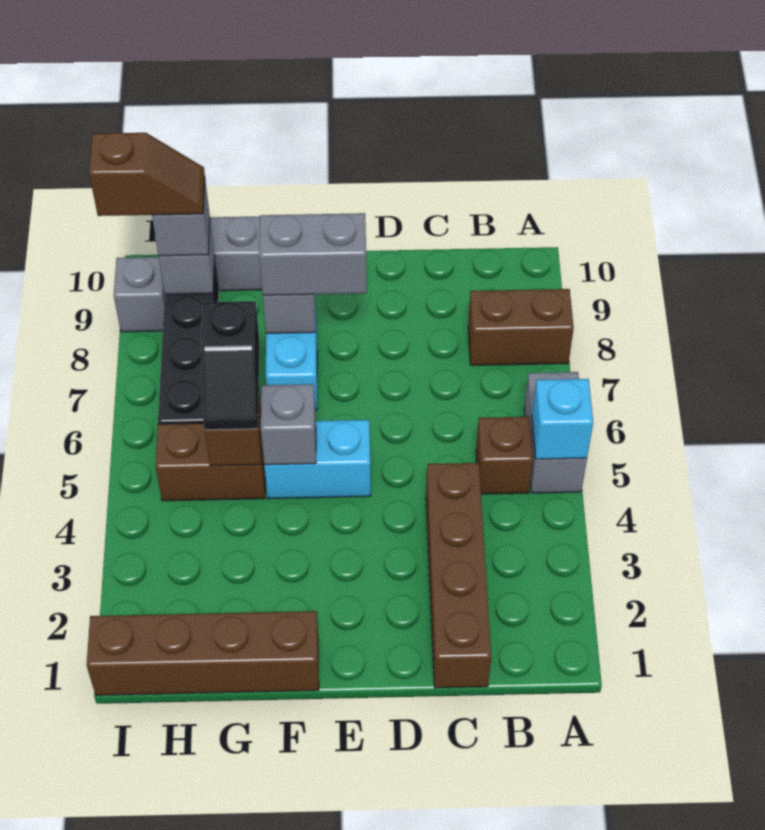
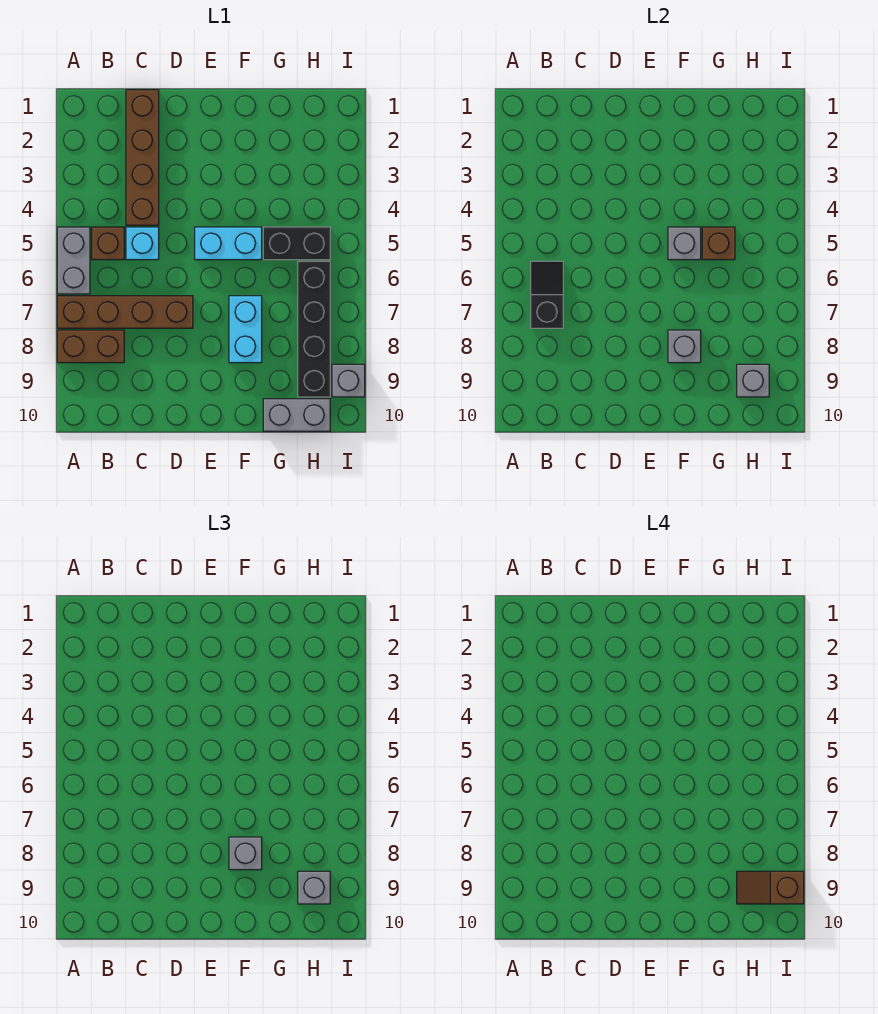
cyan brick A5 level 2 -> cyan brick C5 level 1
grey brick E8:F8 level 3 -> grey brick F8 level 3
brown brick F1:I1 level 1 -> brown brick A7:D7 level 1
brown brick G5:H5 level 1 -> black brick G5:H5 level 1
black slope G5:G6 level 3 top 6 -> black slope B6:B7 level 2 top 7

